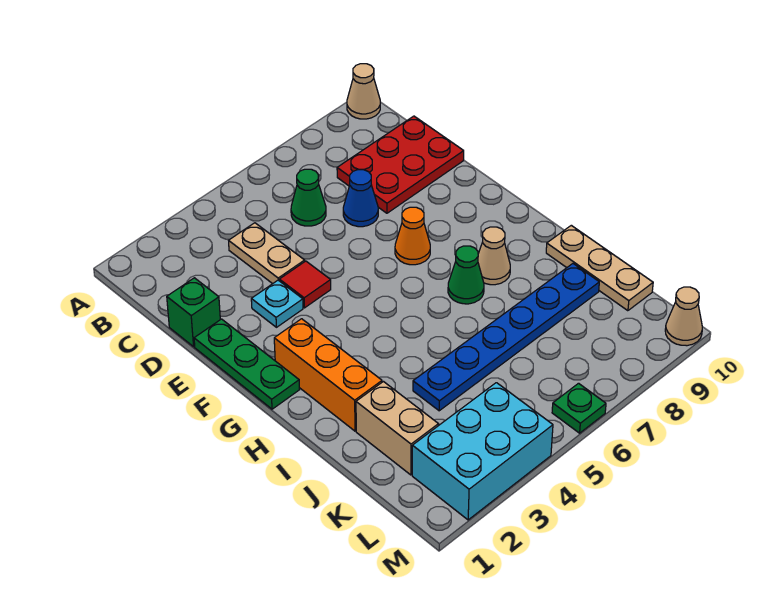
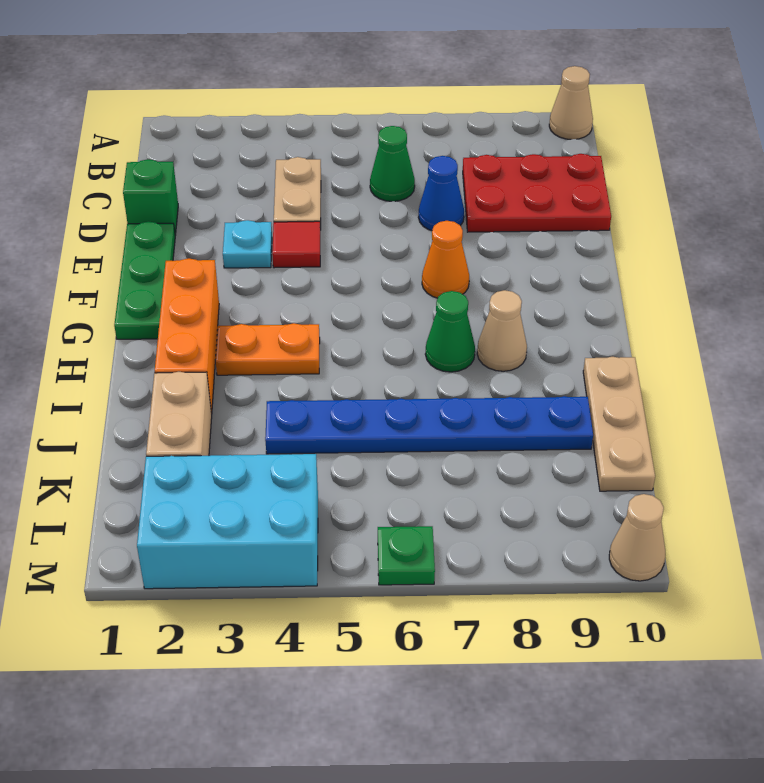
none -> orange plate H3:H4 level 1

